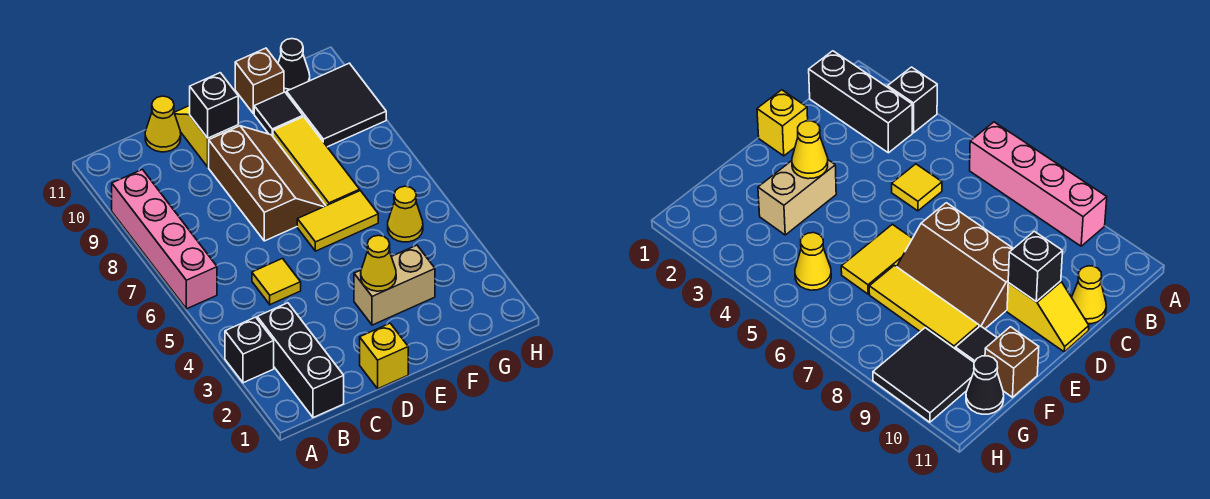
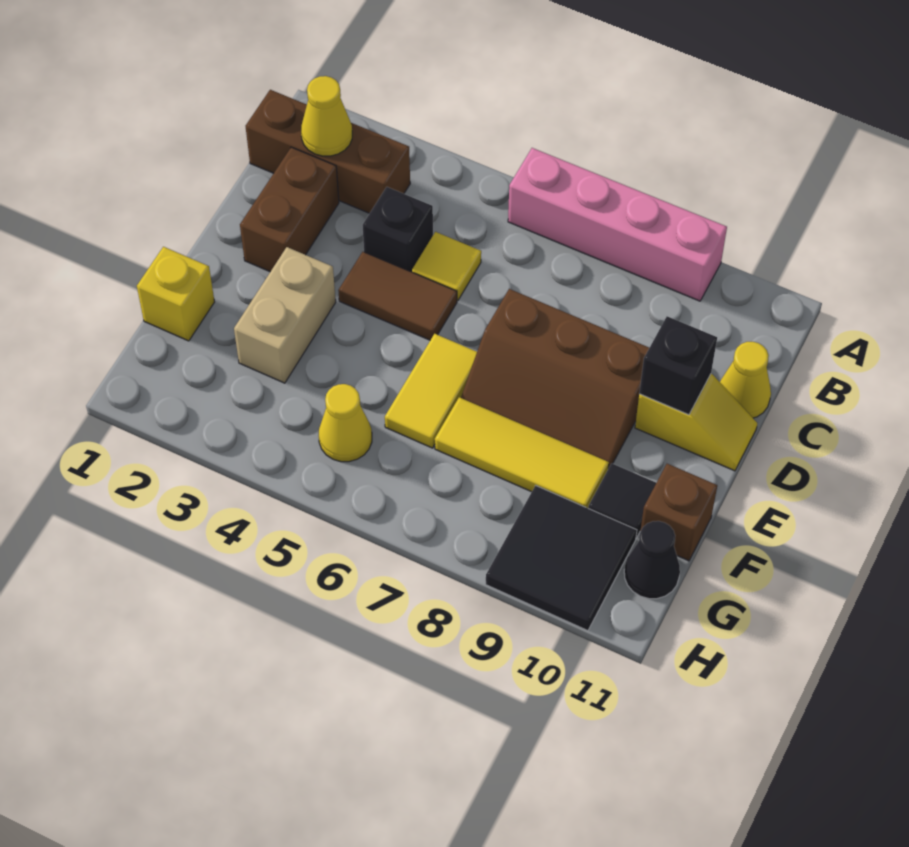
black brick A3 level 1 -> black brick C4 level 1
black brick B1:B3 level 1 -> brown brick B1:B3 level 1
none -> brown brick C2:D2 level 1
yellow brick D1 level 1 -> yellow brick F1 level 1
none -> brown tile D4:D5 level 1
yellow cone E3 level 2 -> yellow cone B2 level 2

